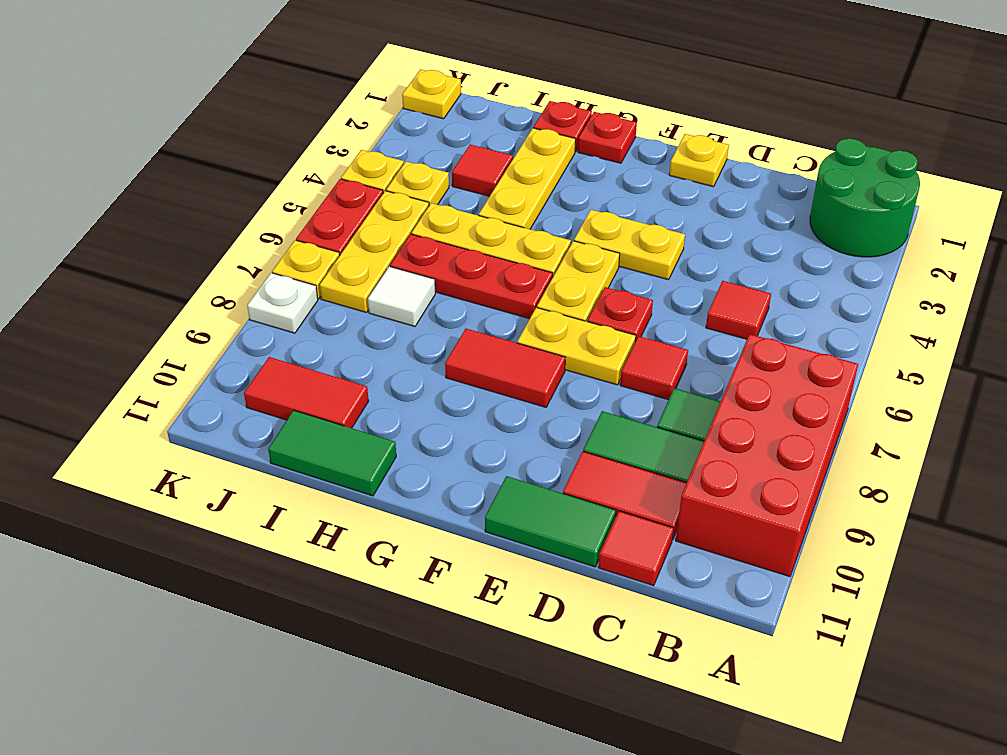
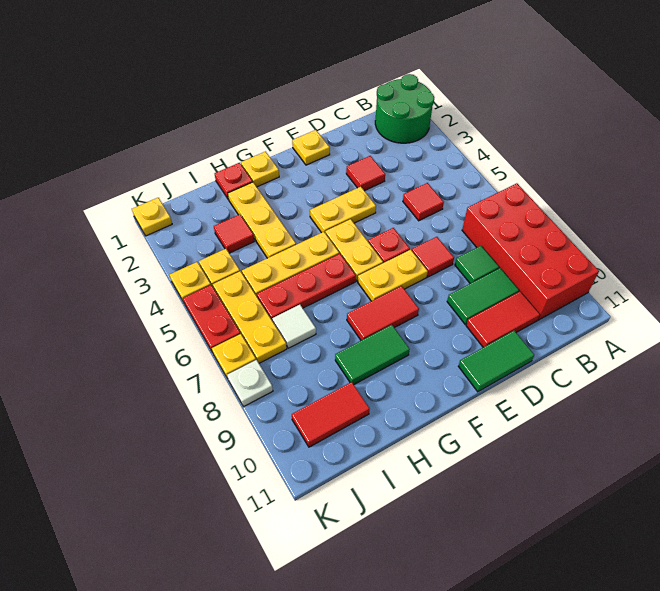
red tile C11 level 1 -> red tile D3 level 1
red plate G1 level 1 -> yellow plate G1 level 1
green tile H11:I11 level 1 -> green tile G9:H9 level 1

